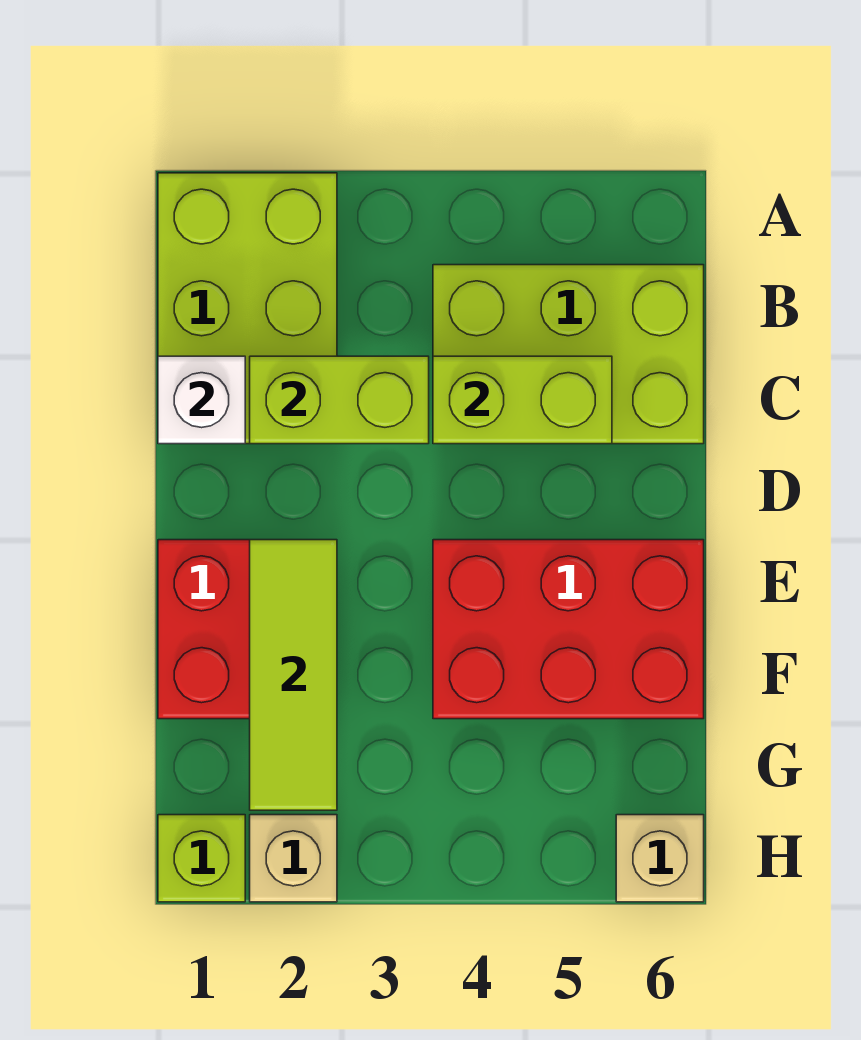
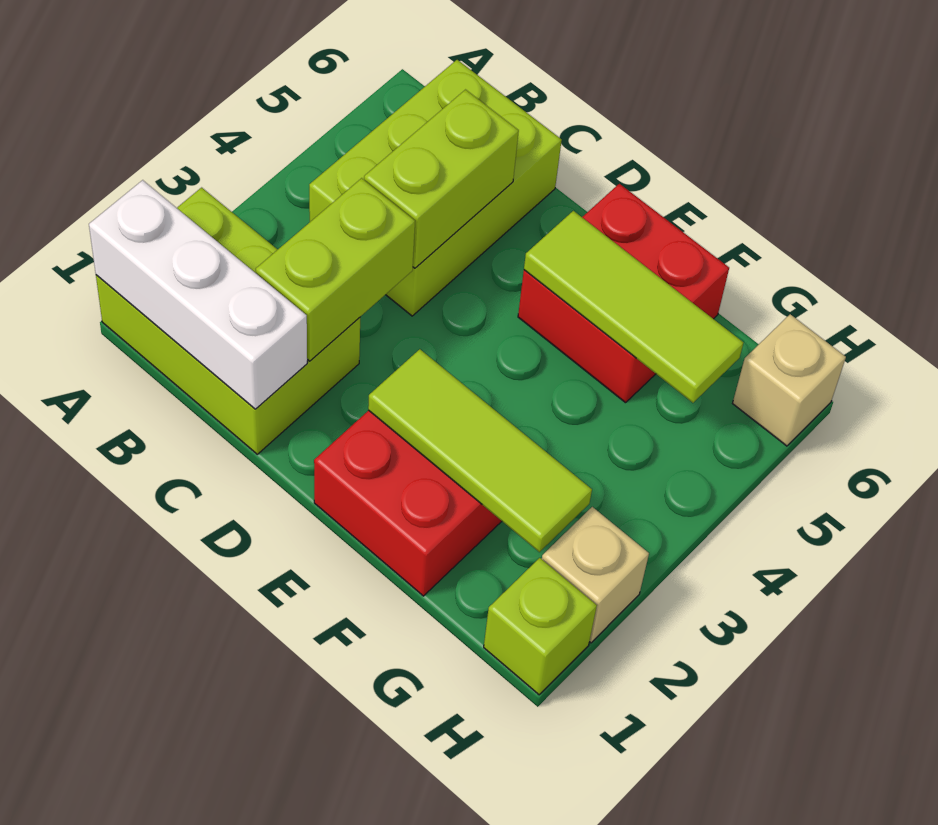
white brick C1 level 2 -> white brick A1:C1 level 2
red brick E4:F6 level 1 -> red brick E5:F6 level 1
none -> lime tile E5:G5 level 2

